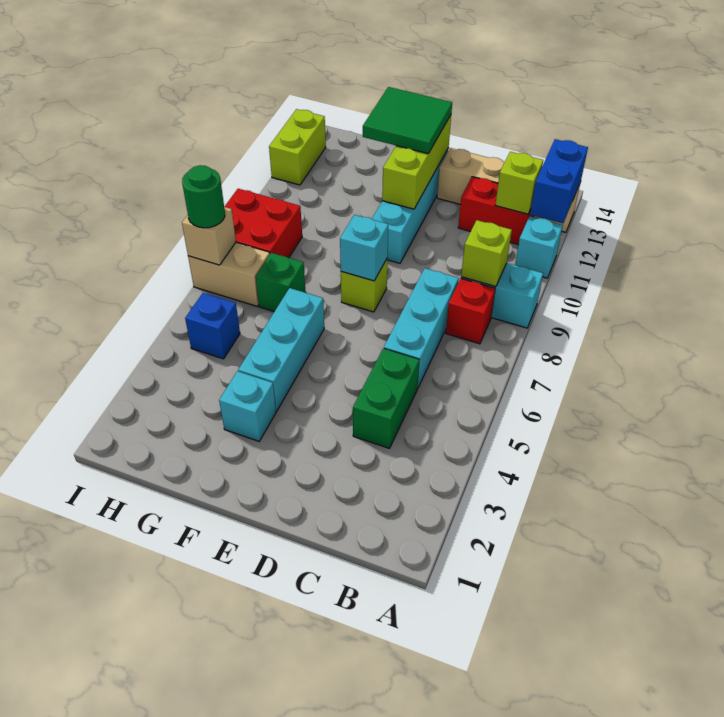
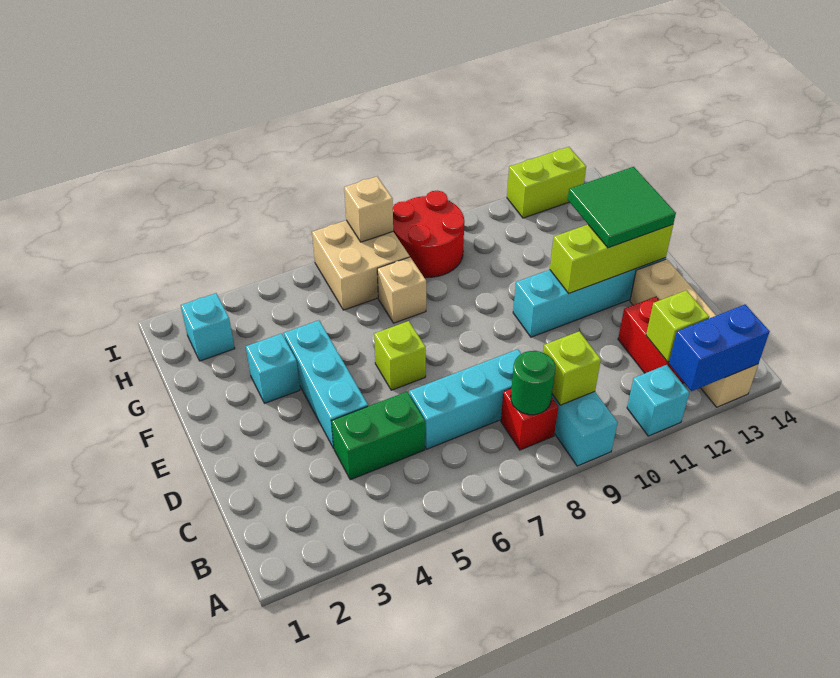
lime brick E8 level 1 -> lime brick E6 level 1
cyan brick E8 level 2 -> cyan brick H2 level 1
cyan brick F4:F6 level 1 -> cyan brick D4:F4 level 1
green brick G7 level 1 -> tan brick G7 level 1
blue brick H5 level 1 -> none
tan brick H7:I7 level 1 -> tan brick H6:I7 level 1
red brick H8:I9 level 1 -> red round brick H8:I9 level 1
green round brick I7 level 3 -> green round brick B8 level 2

